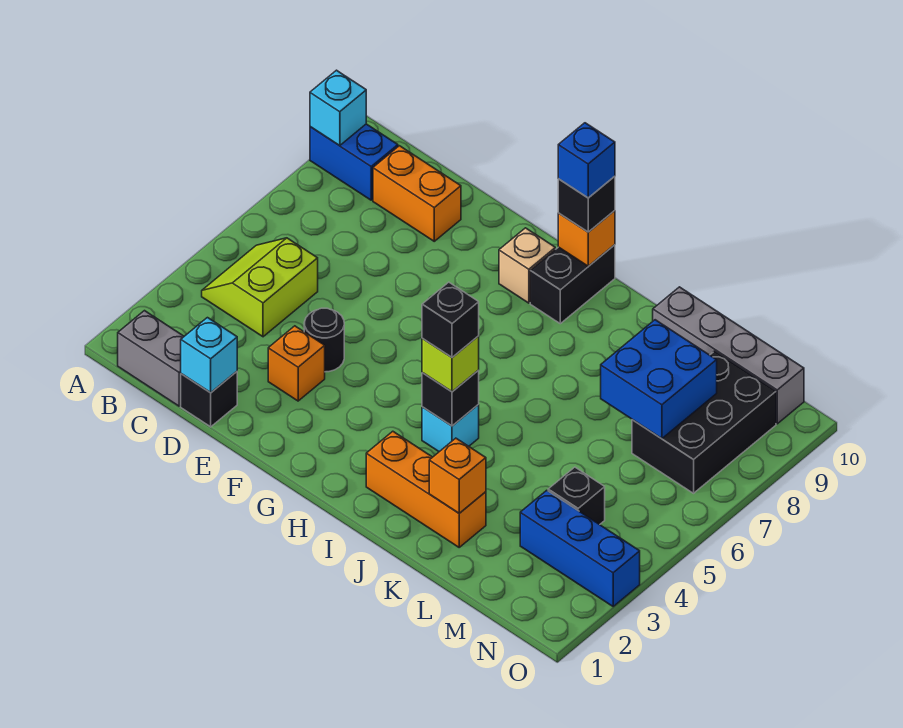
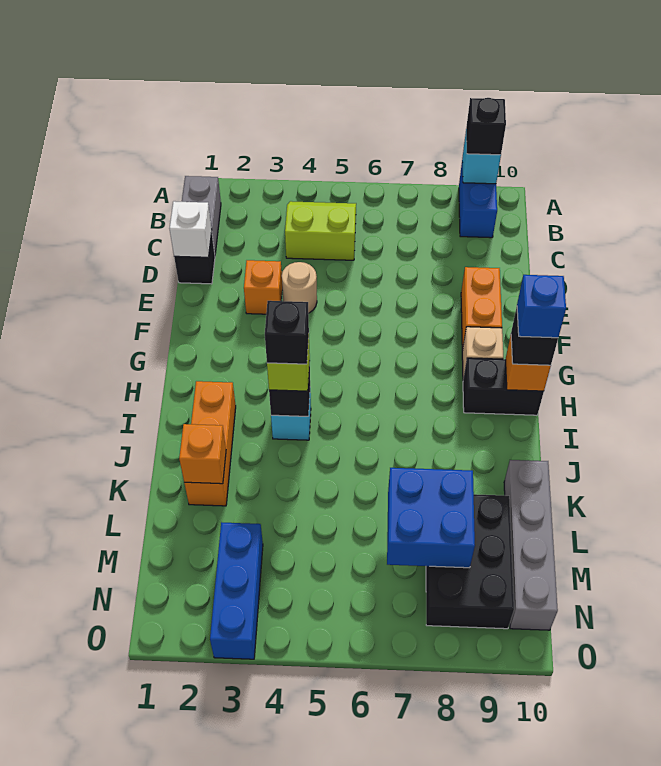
orange brick C9:D9 level 1 -> orange brick E9:F9 level 1
cyan brick D1 level 2 -> white brick D1 level 2
black round brick E4 level 1 -> tan round brick E4 level 1
black brick M4 level 1 -> black brick A9 level 3
black brick M7:N9 level 1 -> black brick L8:N9 level 1

